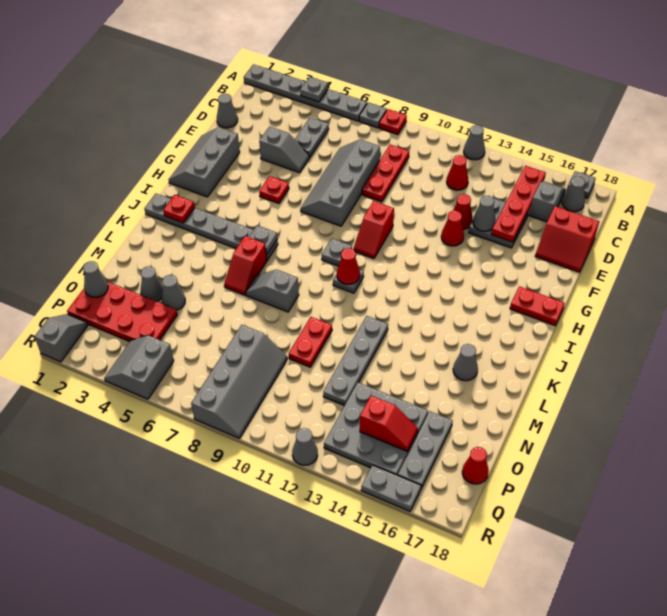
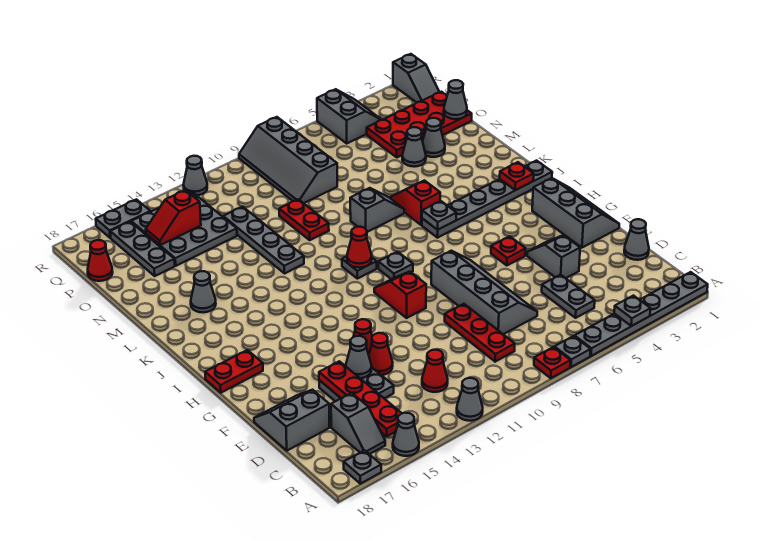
grey cone B17 level 1 -> grey cone A15 level 1
red slope D17:E18 level 1 top D -> grey slope D17:E18 level 1 top D
grey slope E4:E5 level 1 top 4 -> grey slope E4:F4 level 1 top E

